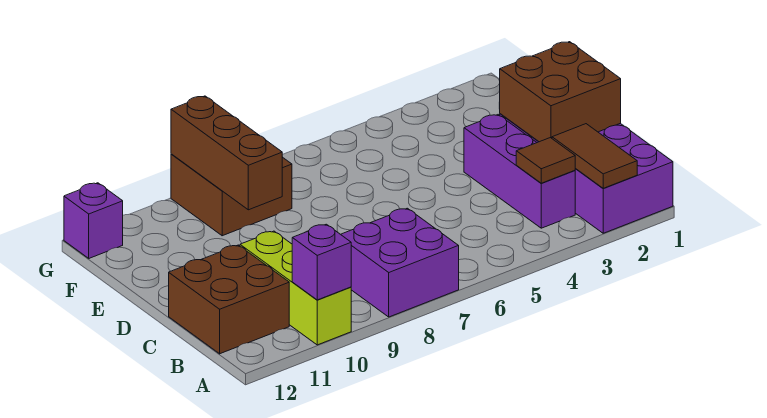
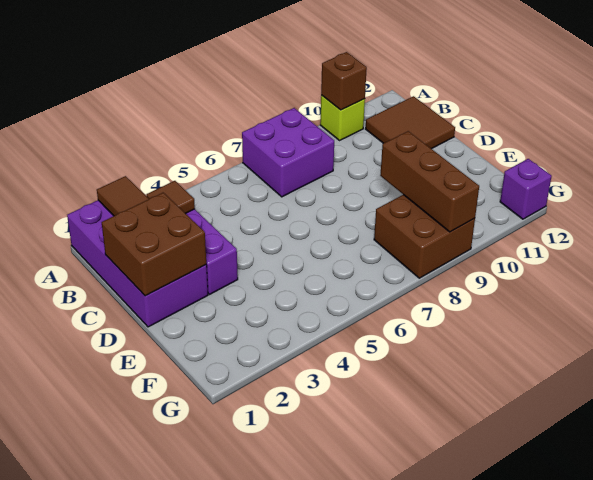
lime brick A10:C10 level 1 -> lime brick A10 level 1
purple brick A10 level 2 -> brown brick A10 level 2
brown brick B11:C12 level 1 -> brown tile B11:C12 level 1

